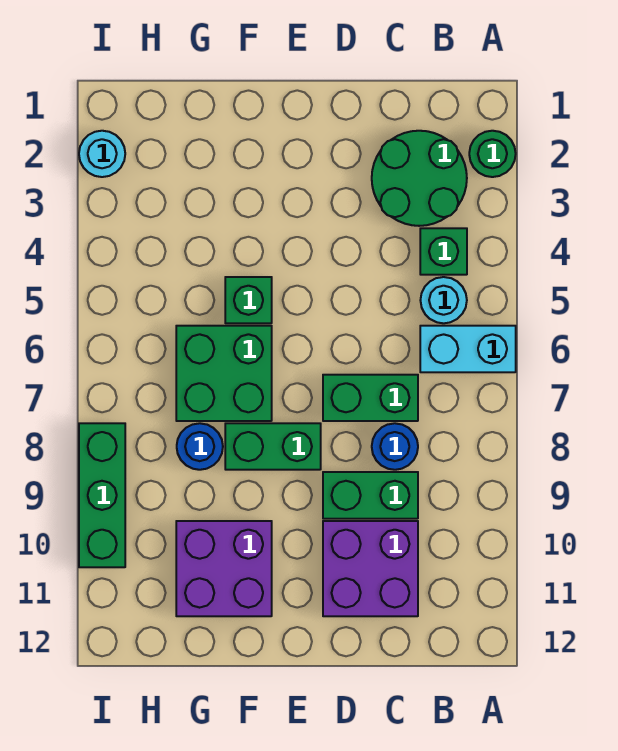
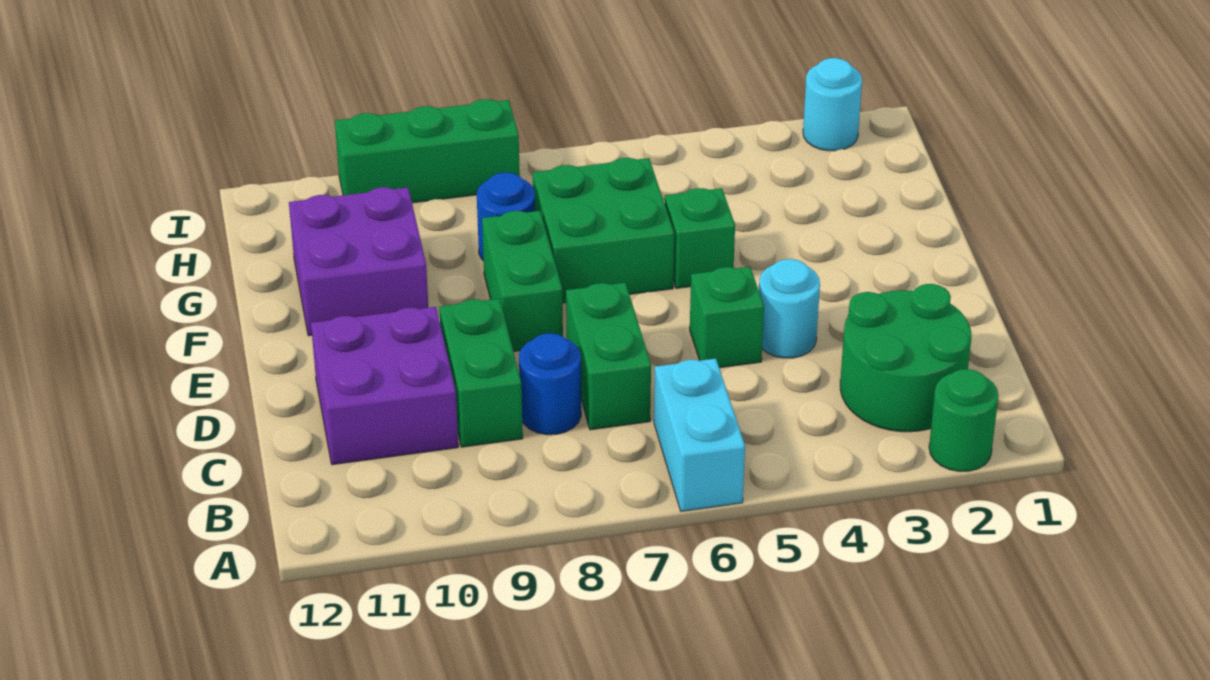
green brick B4 level 1 -> green brick D5 level 1
cyan round brick B5 level 1 -> cyan round brick D4 level 1

